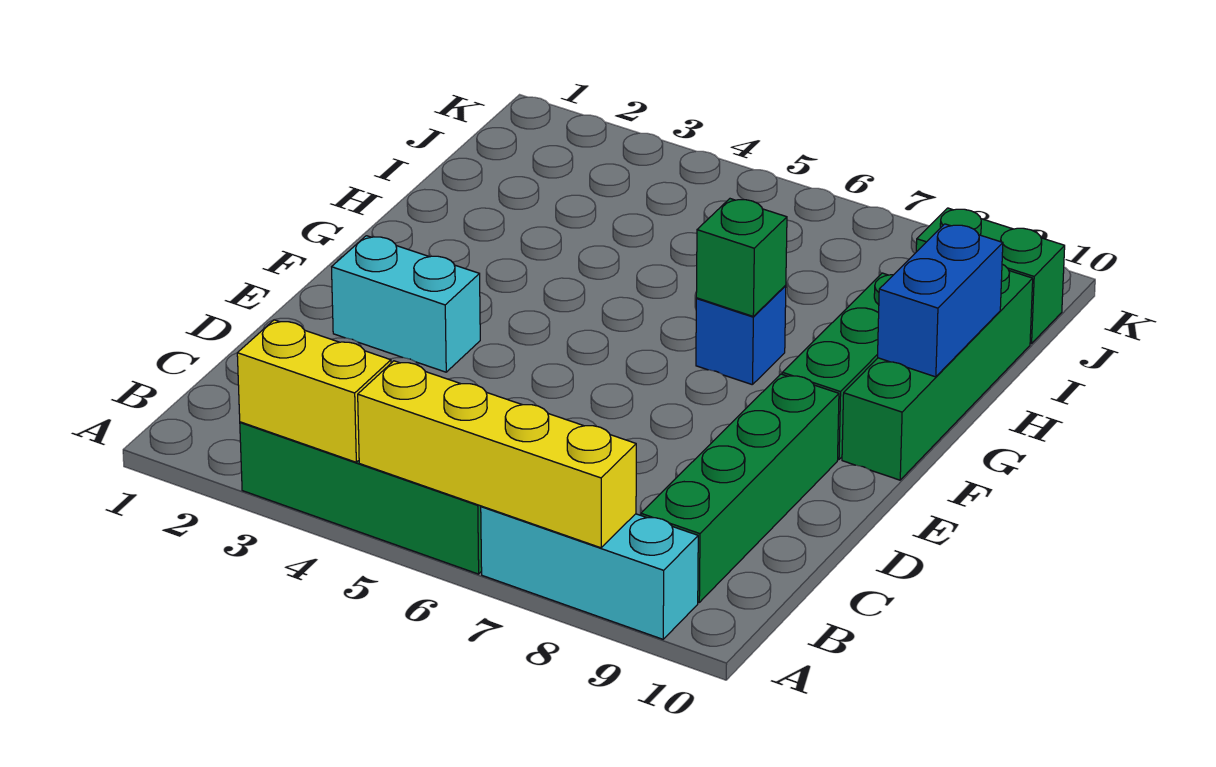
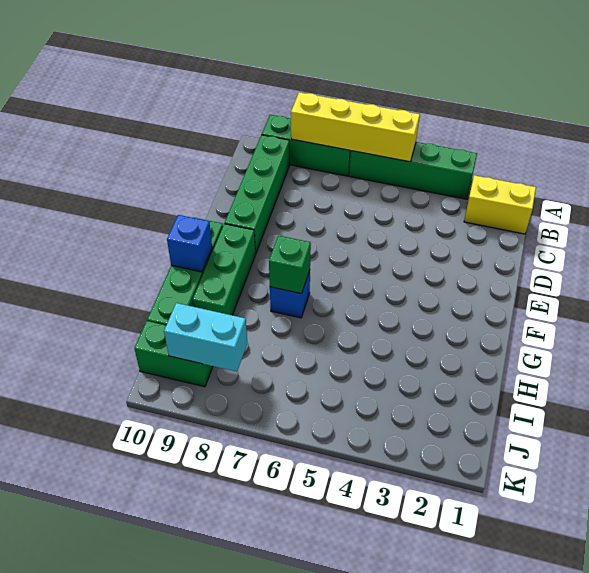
yellow brick A3:A4 level 2 -> yellow brick B1:B2 level 1
cyan brick A7:A9 level 1 -> green brick A7:A9 level 1
cyan brick E2:E3 level 1 -> cyan brick J8:J9 level 2
blue brick G10:H10 level 2 -> blue brick G10 level 2

